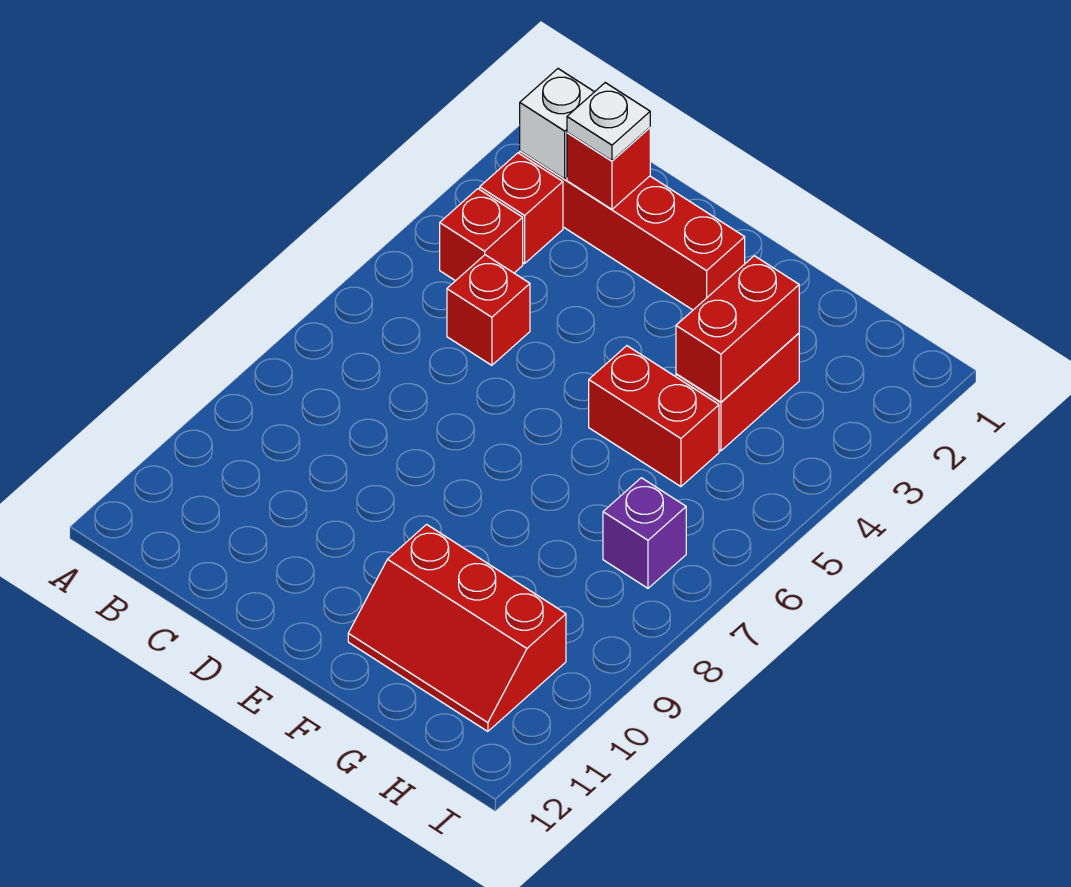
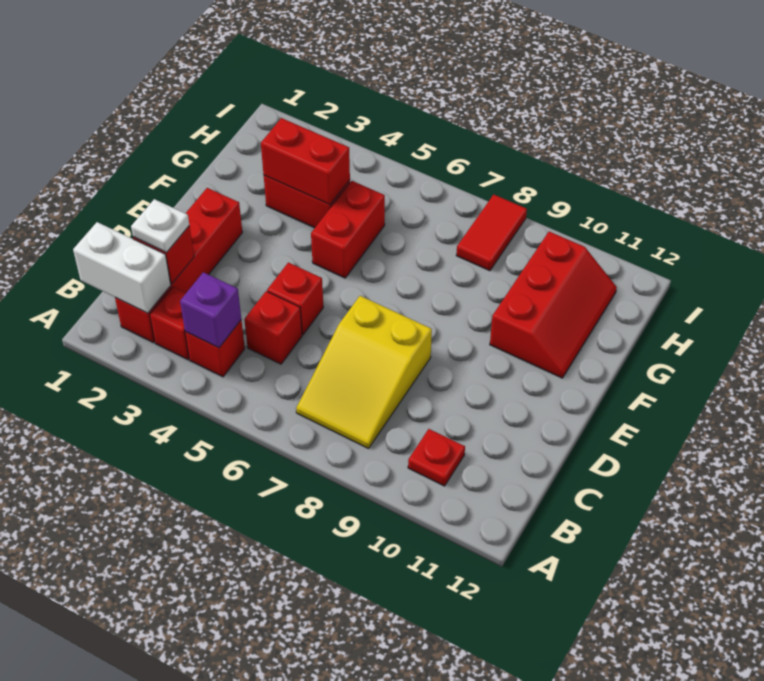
white brick B2 level 2 -> white brick B1:B2 level 2
none -> yellow slope B7:D8 level 1 top D
none -> red plate B10 level 1
none -> red brick D5 level 1
purple brick H7 level 1 -> purple brick B4 level 2
none -> red tile H8:I8 level 1

